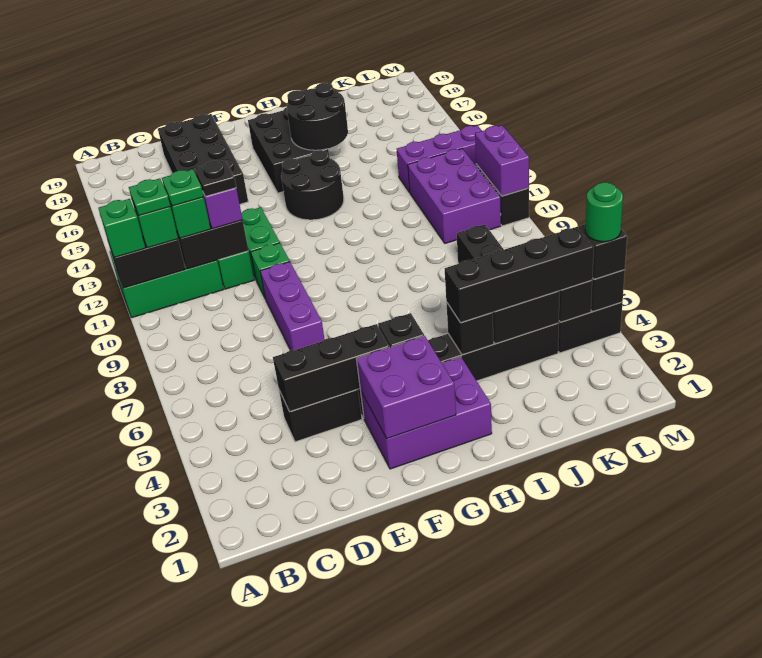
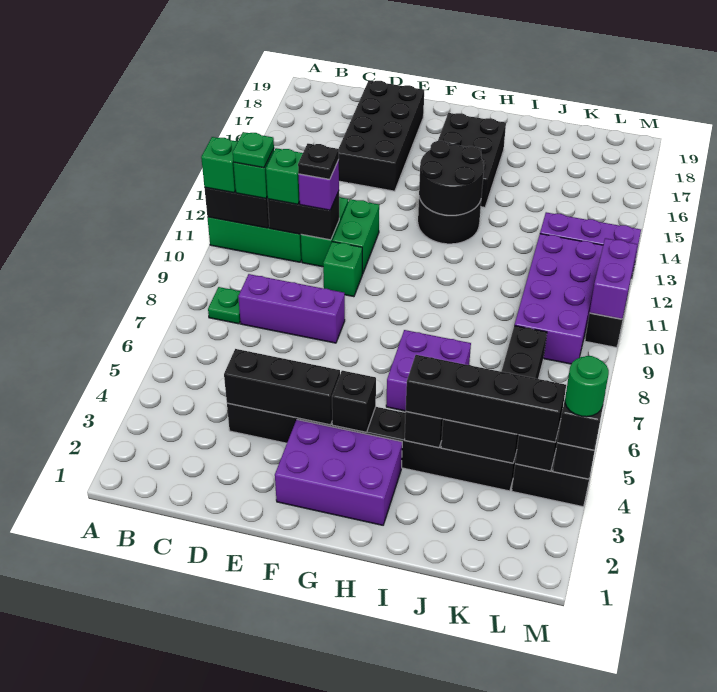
green plate C11 level 4 -> green plate B8 level 1
purple brick E7:E9 level 1 -> purple brick C8:E8 level 1
purple brick F2:G3 level 2 -> purple brick H6:I7 level 1
black round brick H15:I16 level 2 -> black round brick G13:H14 level 2
purple brick K10:L12 level 1 -> purple brick K9:L12 level 1

